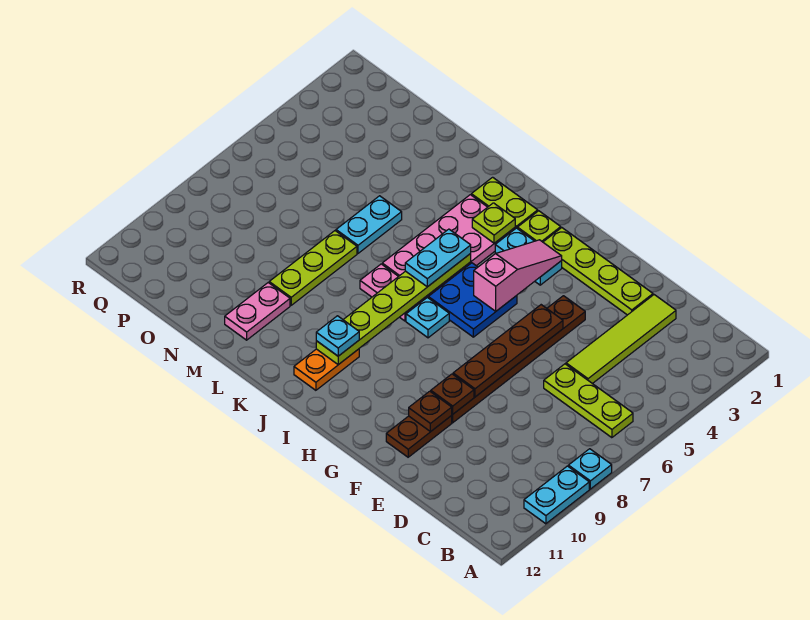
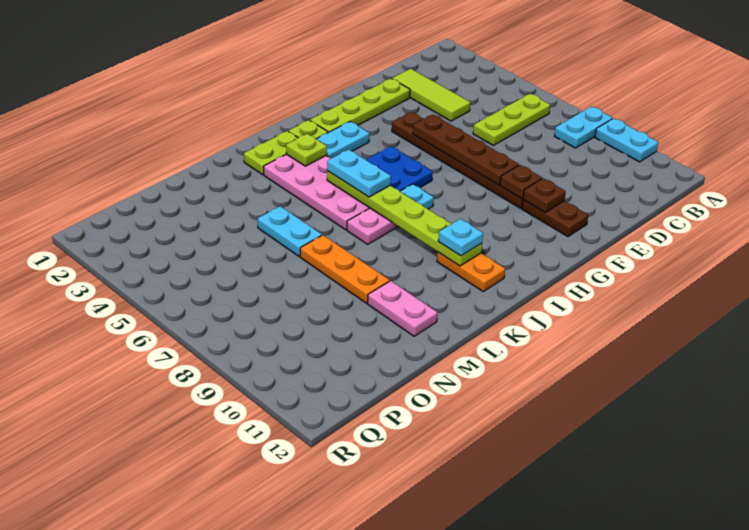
cyan plate A8 level 1 -> cyan plate A8:B8 level 1
lime tile D2:D5 level 1 -> lime tile D2:D4 level 1
pink slope H3:H5 level 2 top 5 -> none
lime plate M7:M9 level 1 -> orange plate M7:M9 level 1

